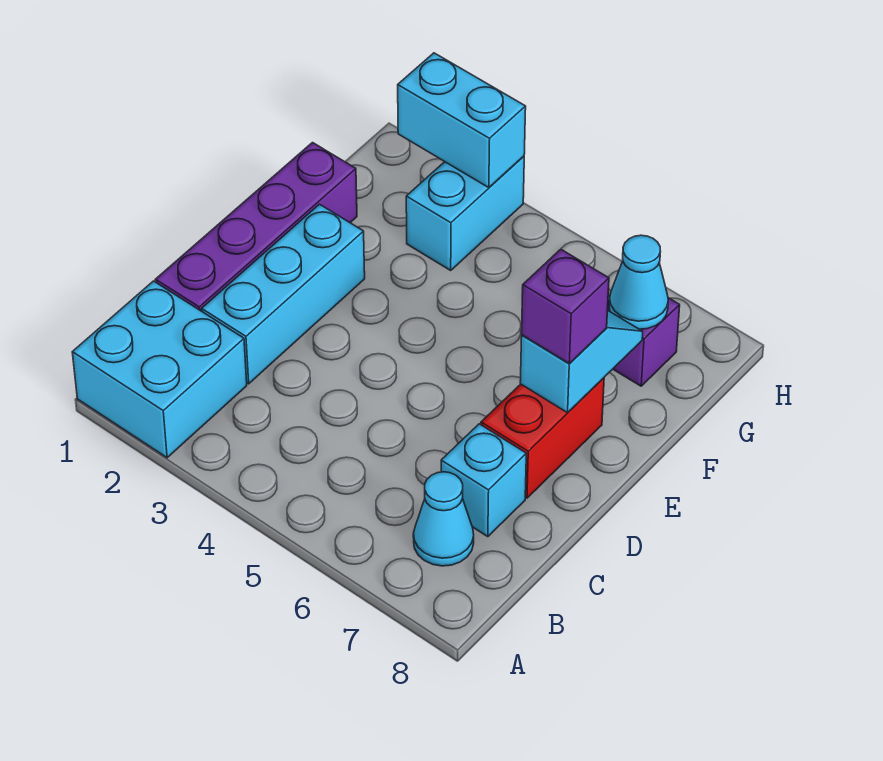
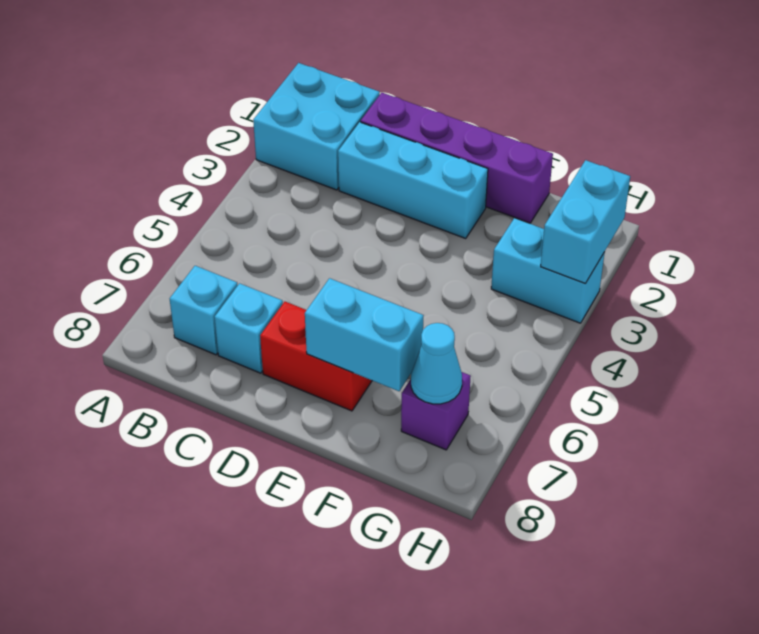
cyan cone B7 level 1 -> cyan brick B7 level 1
cyan slope E7:F7 level 2 top E -> cyan brick E7:F7 level 2
purple brick E7 level 3 -> none

